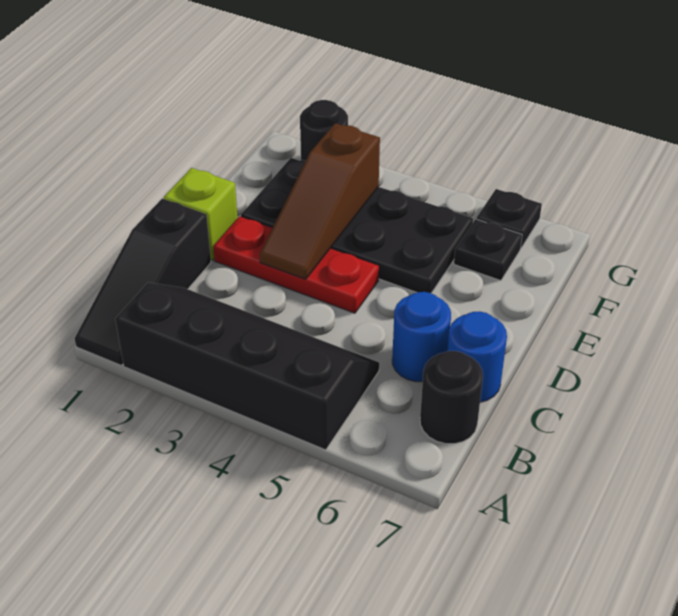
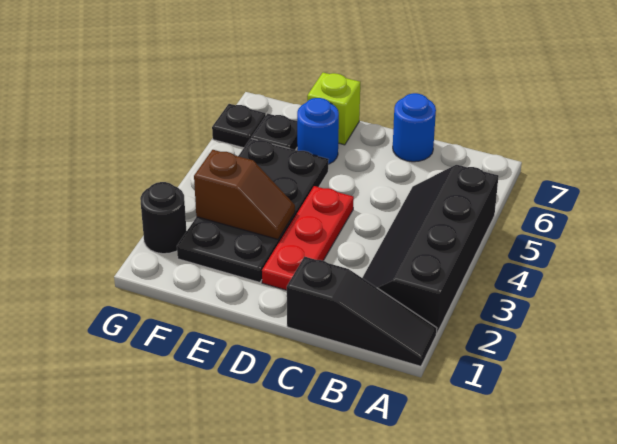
black round brick B7 level 1 -> none
blue round brick C6 level 1 -> blue round brick E6 level 1
lime brick D1 level 1 -> lime brick E7 level 1
brown slope D3:F3 level 2 top F -> brown slope E3:F3 level 2 top F

